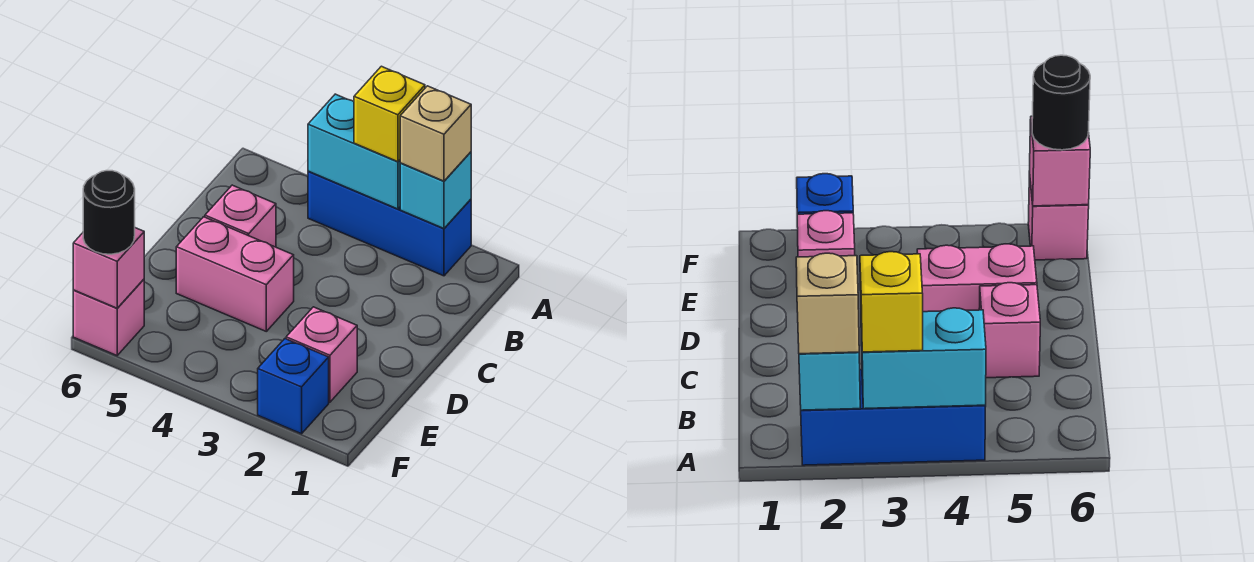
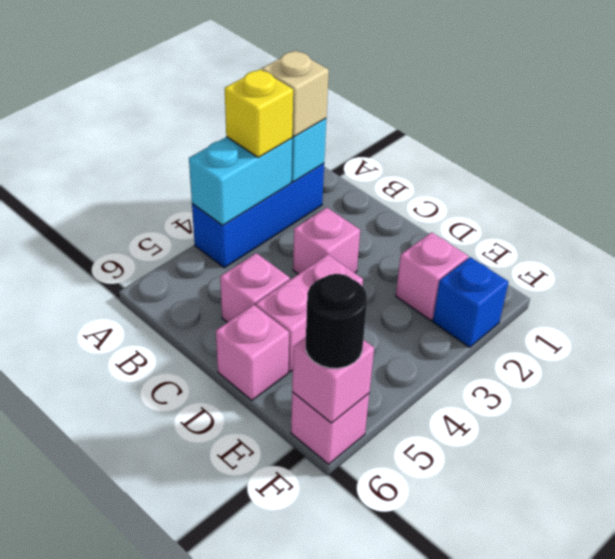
none -> pink brick C3 level 1
none -> pink brick D6 level 1

